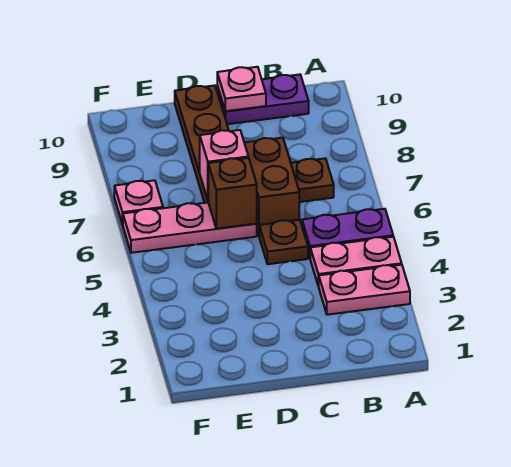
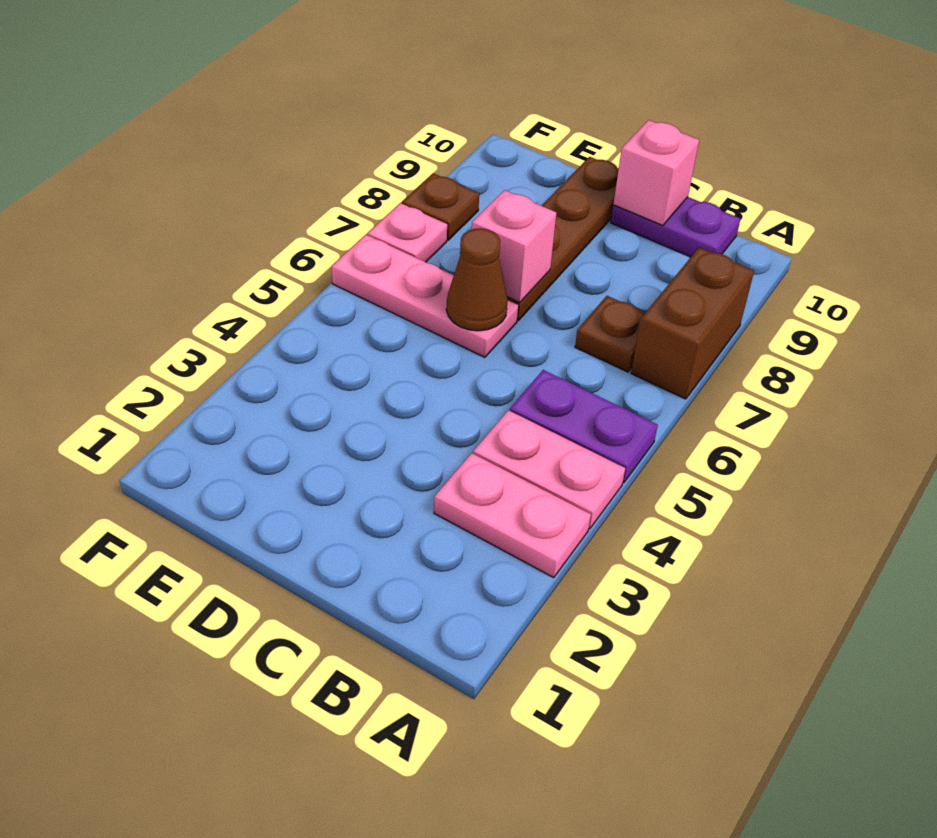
brown plate C5 level 1 -> brown plate F8 level 1
brown brick C6:C7 level 1 -> brown brick A7:A8 level 1
pink plate C10 level 2 -> pink brick C10 level 2
brown brick D6 level 2 -> brown cone D6 level 2

